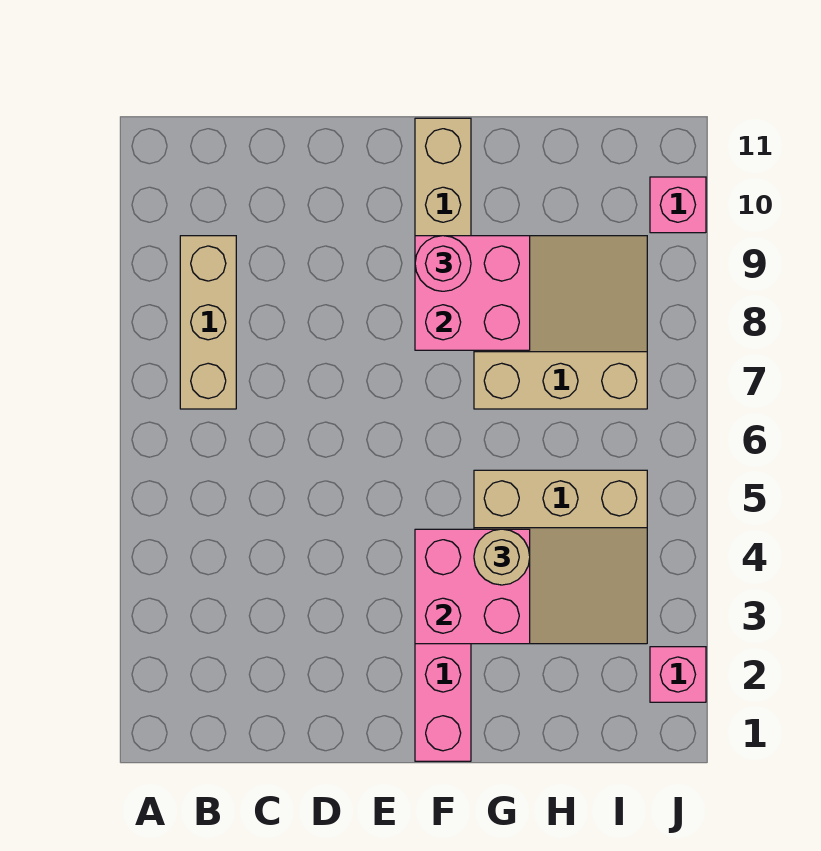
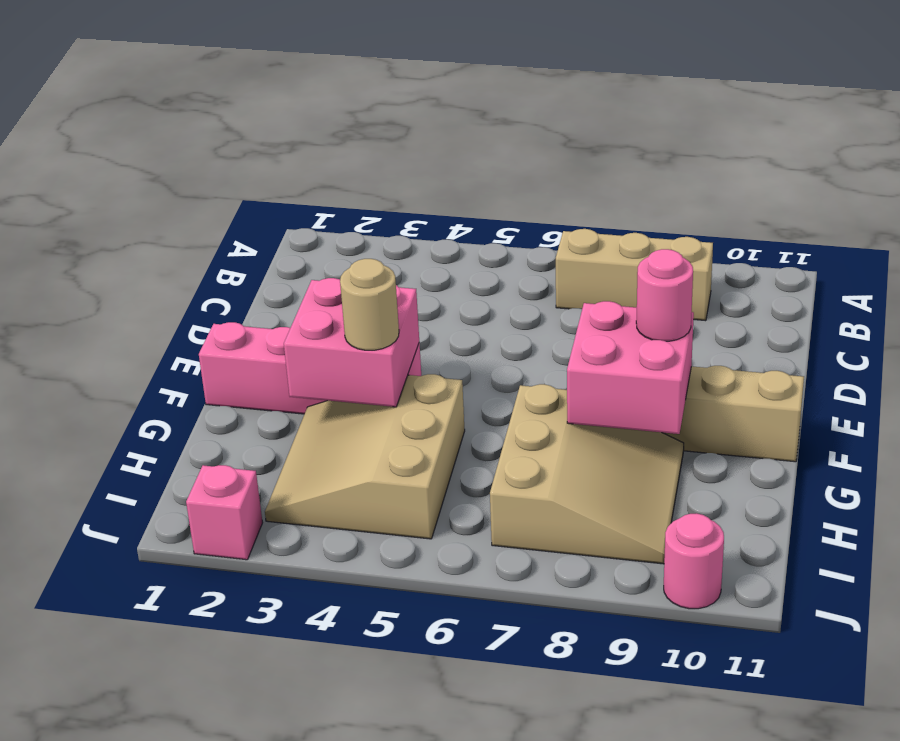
pink brick J10 level 1 -> pink round brick J10 level 1

